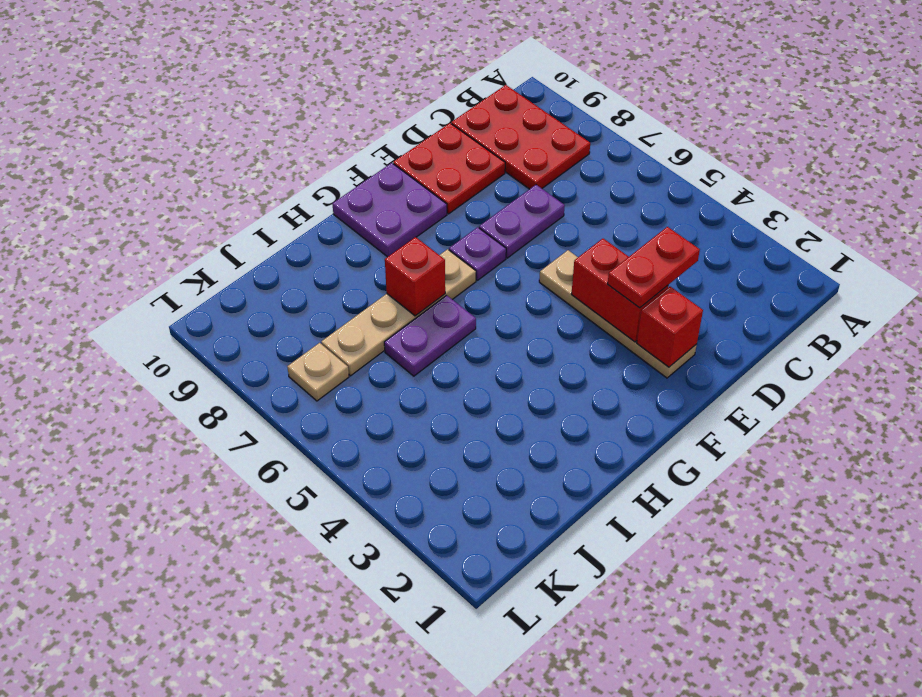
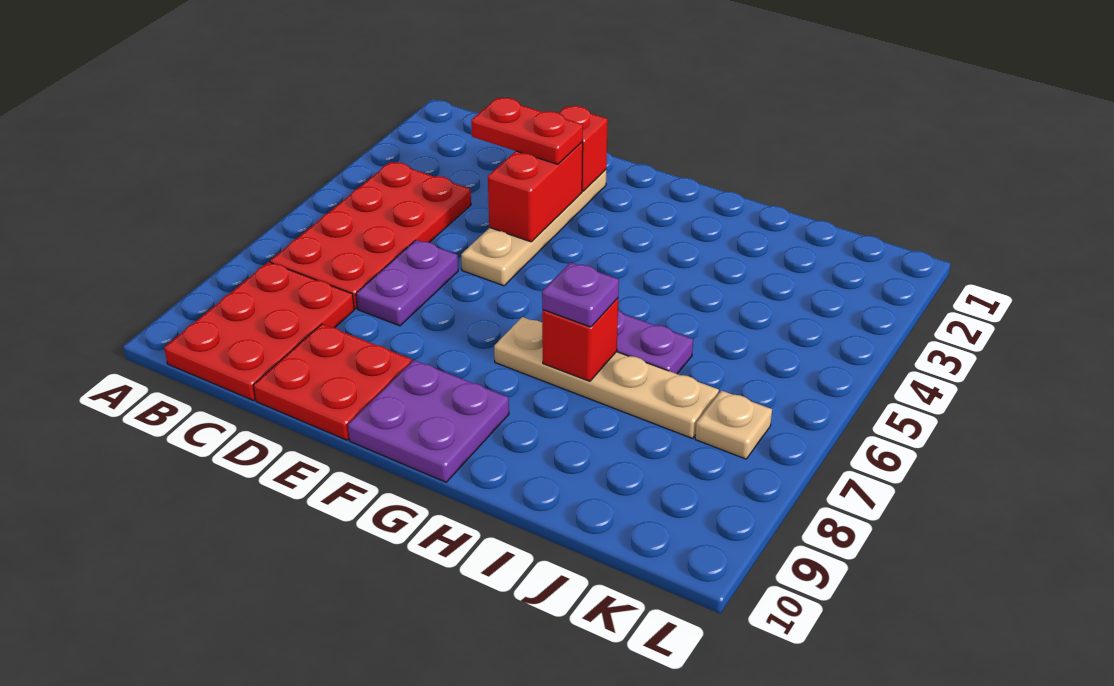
none -> red plate B4:C7 level 1
purple plate D7:E7 level 1 -> purple plate D6:D7 level 1
purple plate F7 level 1 -> purple plate H7 level 3

